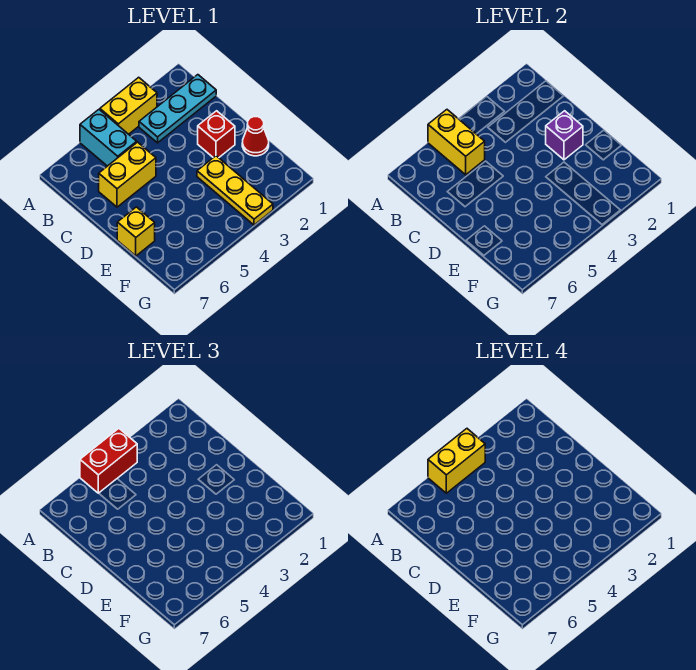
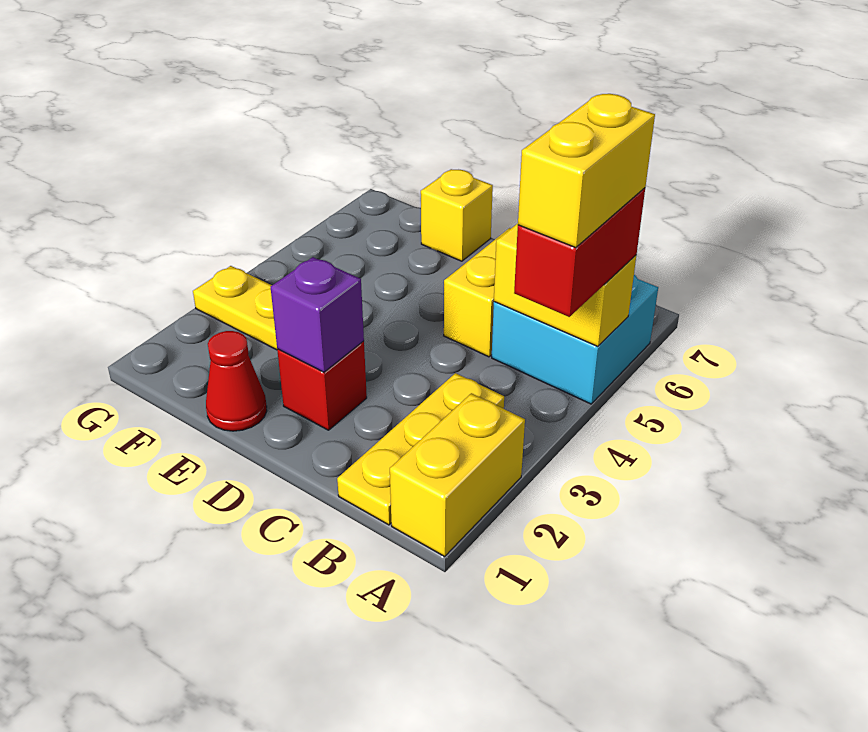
yellow brick A3:A4 level 1 -> yellow brick A1:A2 level 1
cyan brick A5:B5 level 1 -> cyan brick A5:B6 level 1
cyan plate B1:B3 level 1 -> yellow plate B1:B3 level 1

